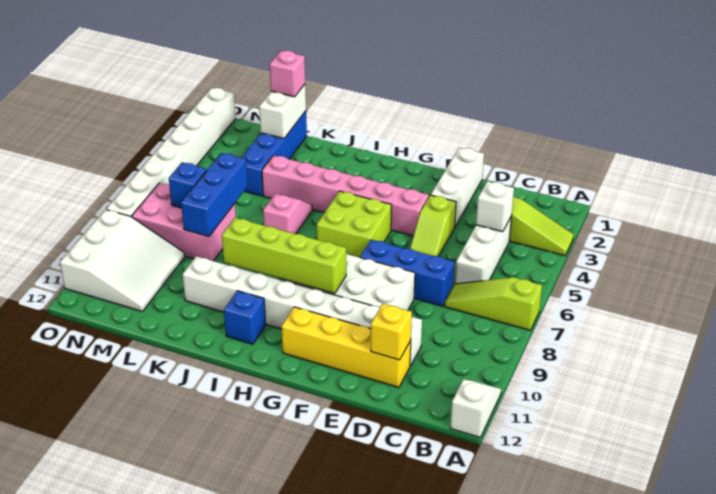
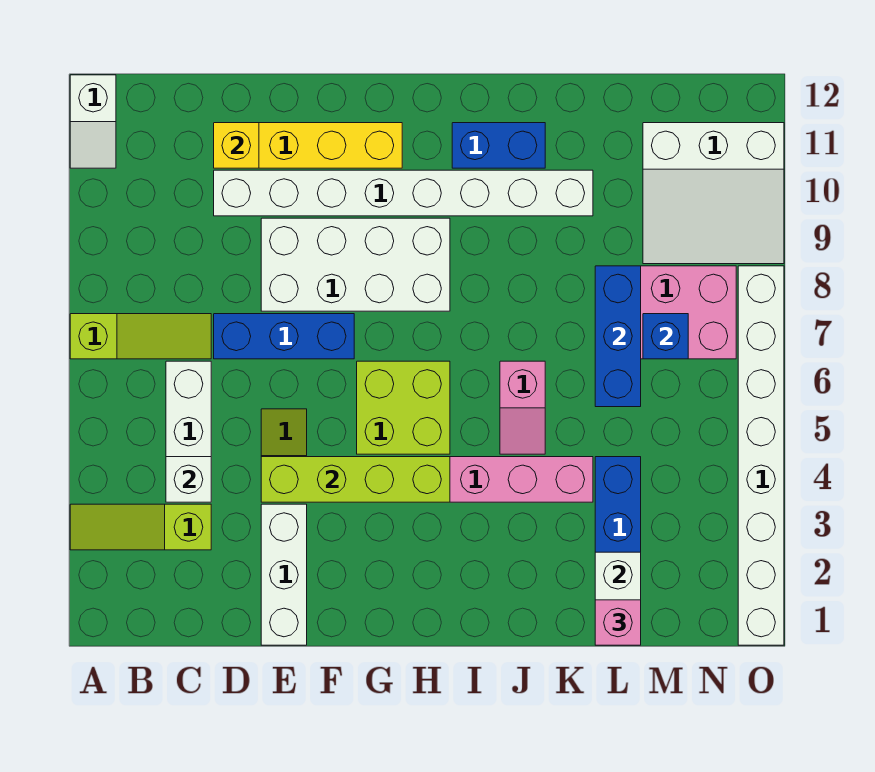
lime brick G9:J9 level 2 -> lime brick E4:H4 level 2
blue brick I11 level 1 -> blue brick I11:J11 level 1
white slope M9:O11 level 1 top O -> white slope M9:O11 level 1 top 11

